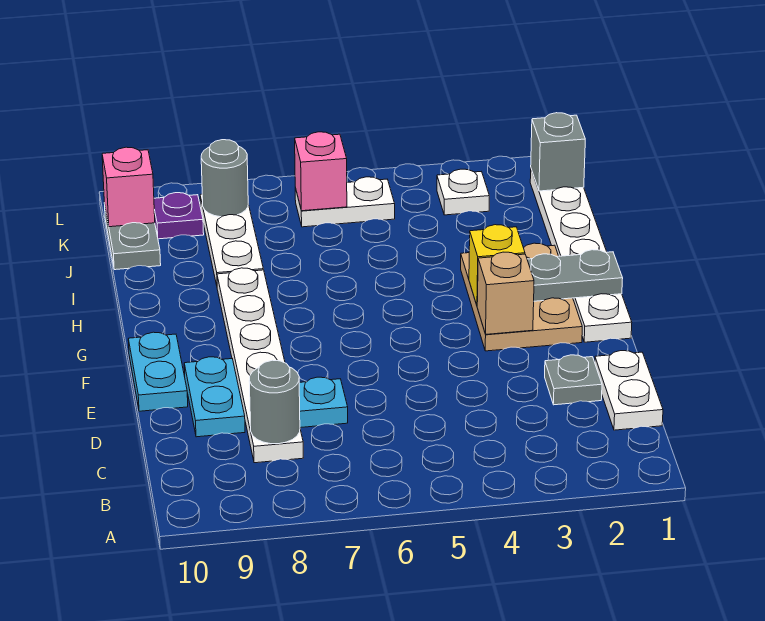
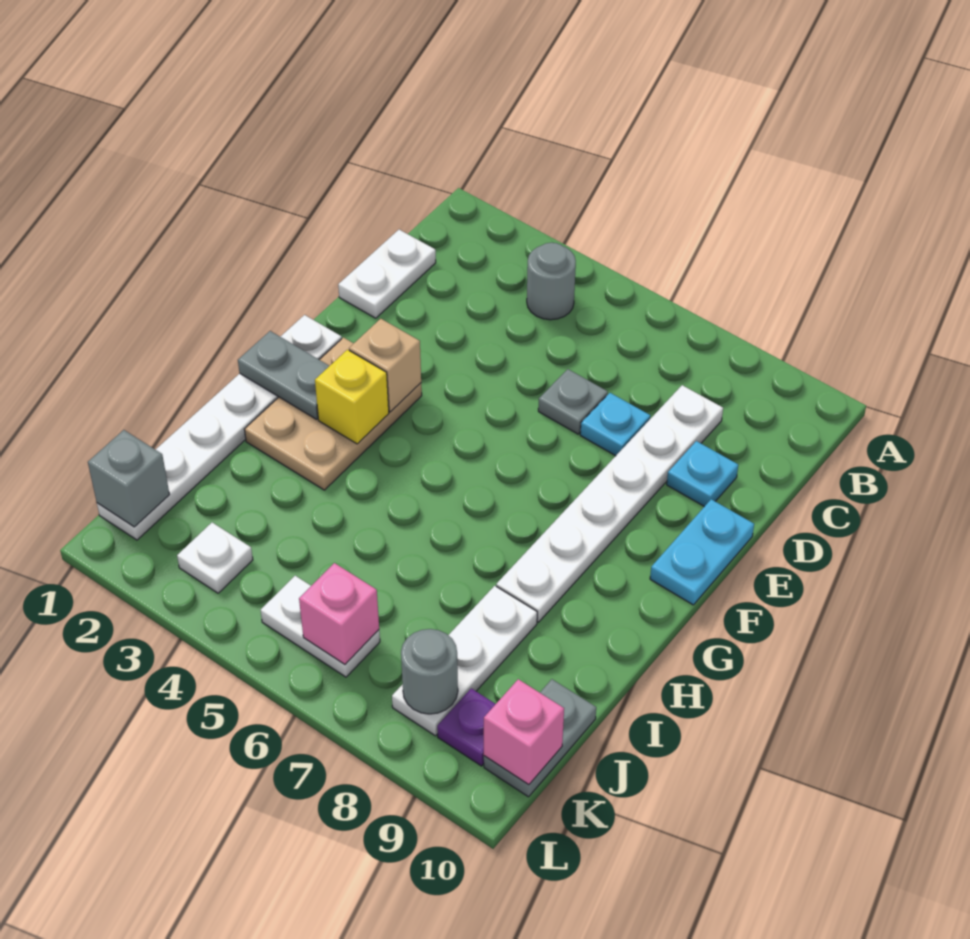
grey round brick C8 level 2 -> grey round brick B4 level 1
grey plate D2 level 1 -> grey plate D6 level 1
cyan plate D9:E9 level 1 -> cyan plate D9 level 1

